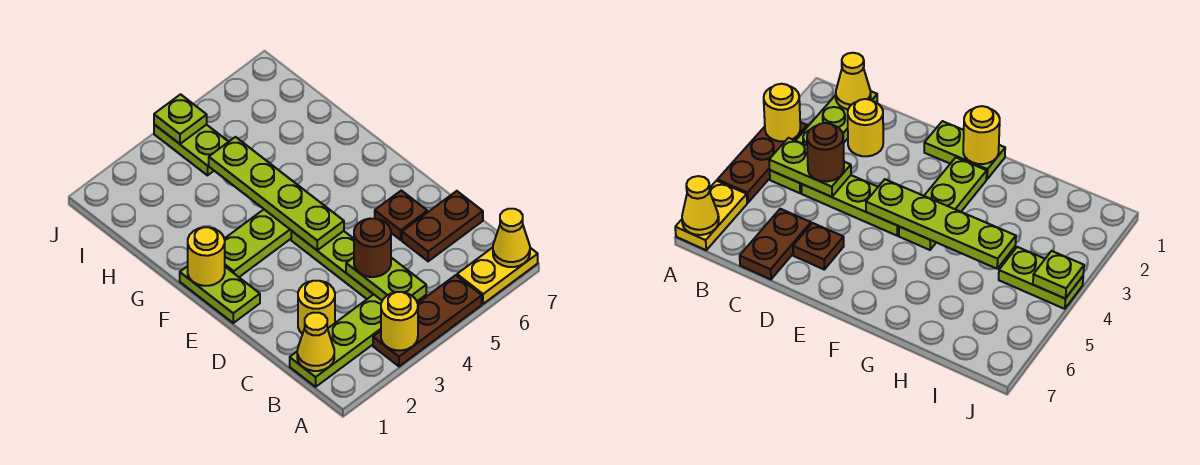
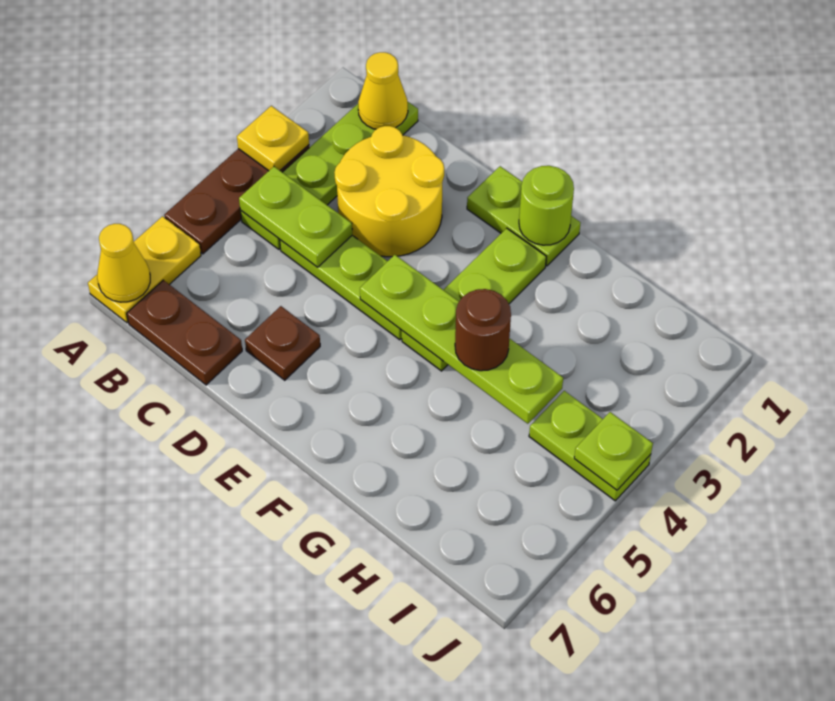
yellow round brick A3 level 2 -> yellow plate A3 level 2
yellow round brick C2 level 1 -> yellow round brick C2:D3 level 1
brown round brick C4 level 3 -> brown round brick G4 level 3
brown plate C6:C7 level 1 -> brown plate B7:C7 level 1
yellow round brick F1 level 2 -> lime round brick F1 level 2

